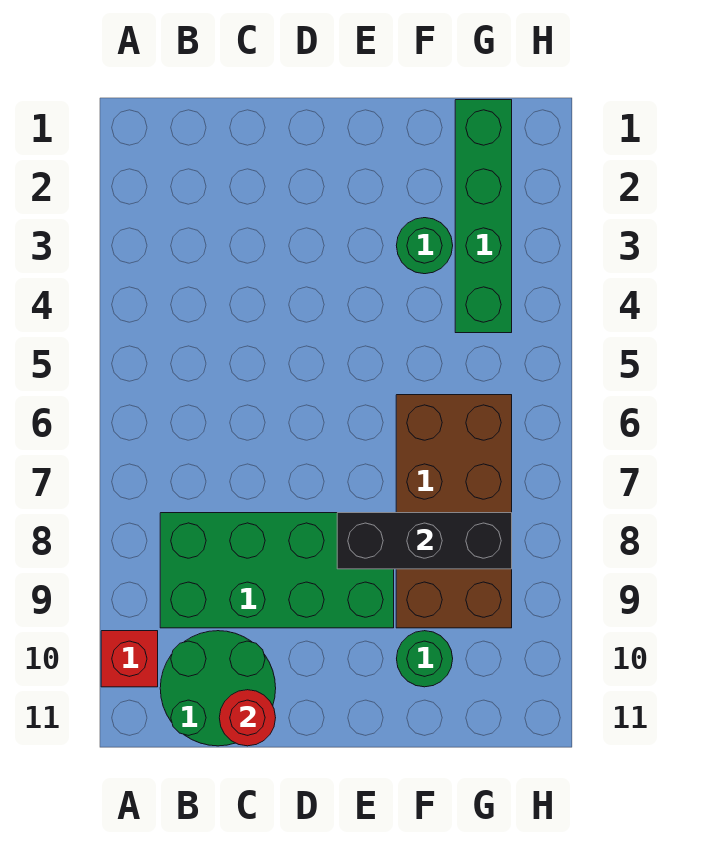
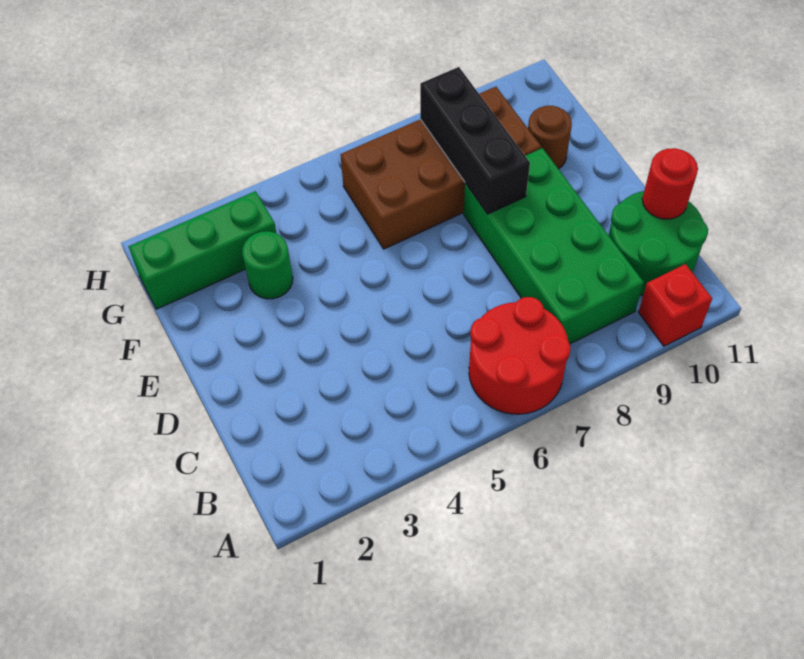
none -> red round brick A6:B7 level 1
green round brick F10 level 1 -> brown round brick F10 level 1
green brick G1:G4 level 1 -> green brick G1:G3 level 1

